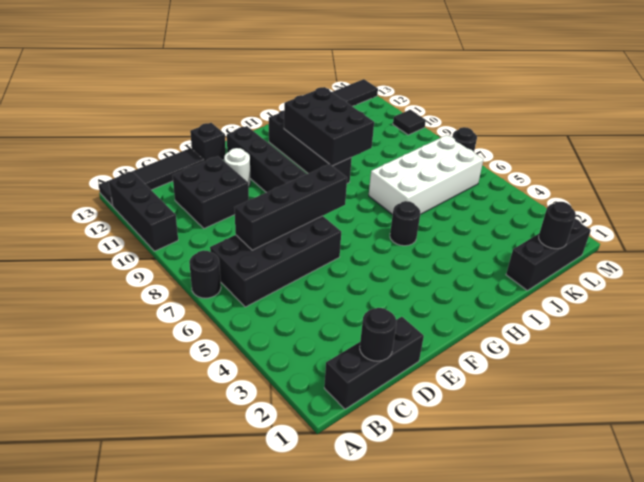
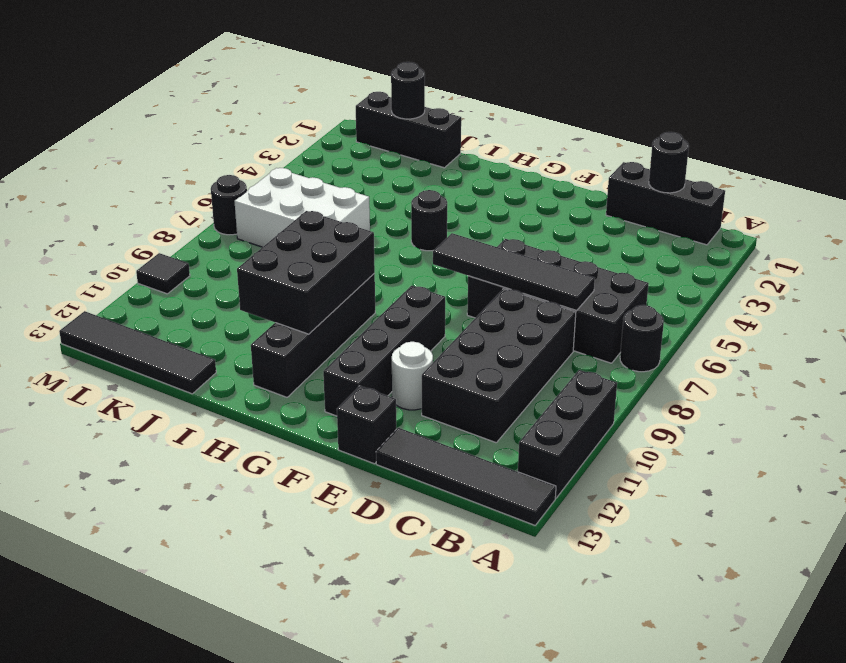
black brick C7:F7 level 2 -> black tile C7:F7 level 2
black brick C10:D11 level 1 -> black brick C8:D11 level 1
white brick I6:L7 level 1 -> white brick J6:L7 level 1

